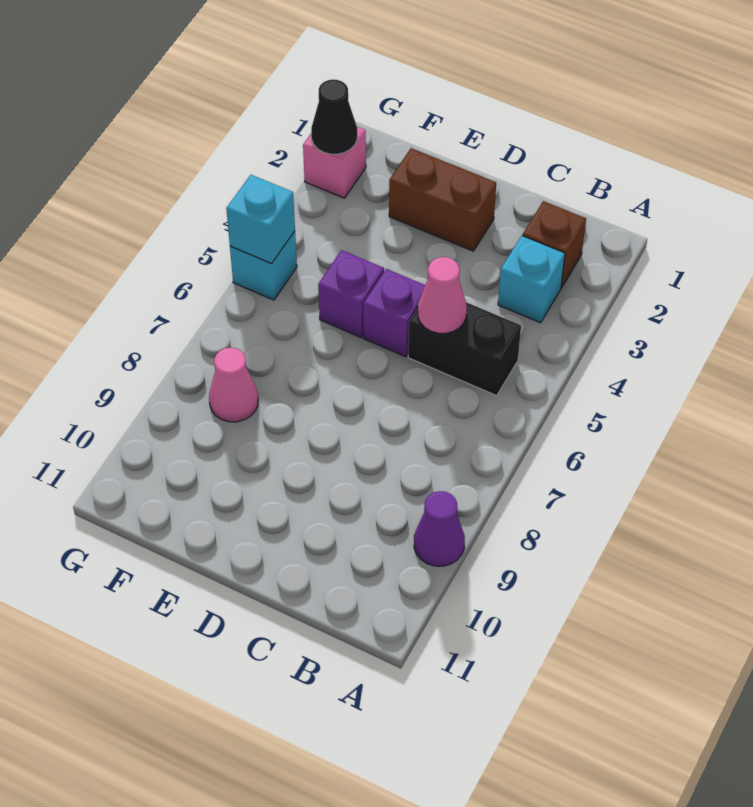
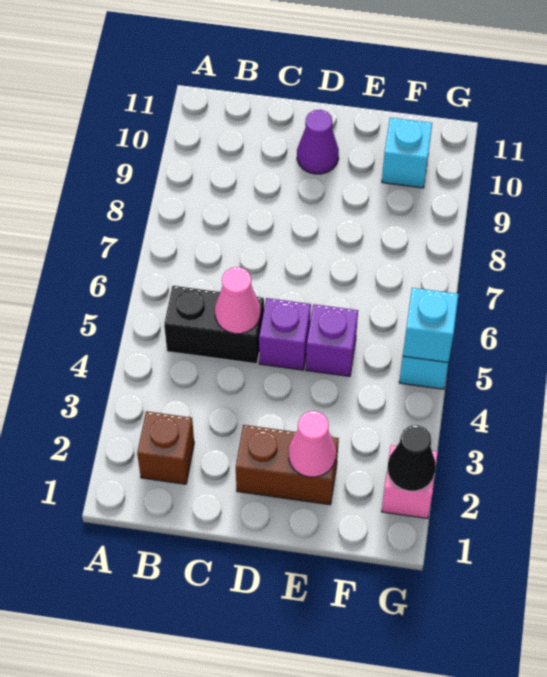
purple cone A9 level 1 -> purple cone D10 level 1
cyan brick B3 level 1 -> cyan brick F10 level 1
pink cone F8 level 1 -> pink cone E2 level 2

